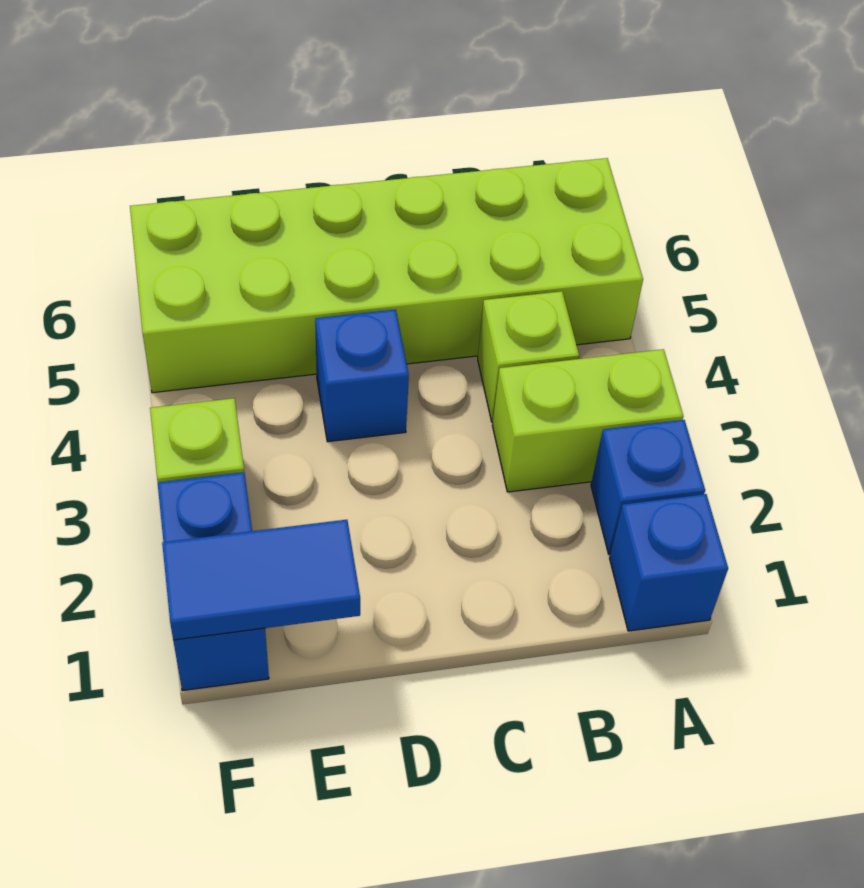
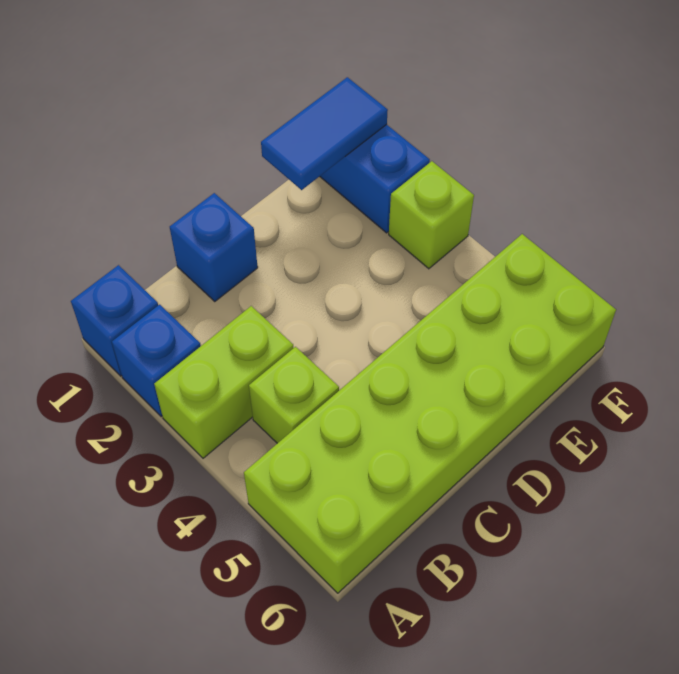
blue brick D4 level 1 -> blue brick C1 level 1

